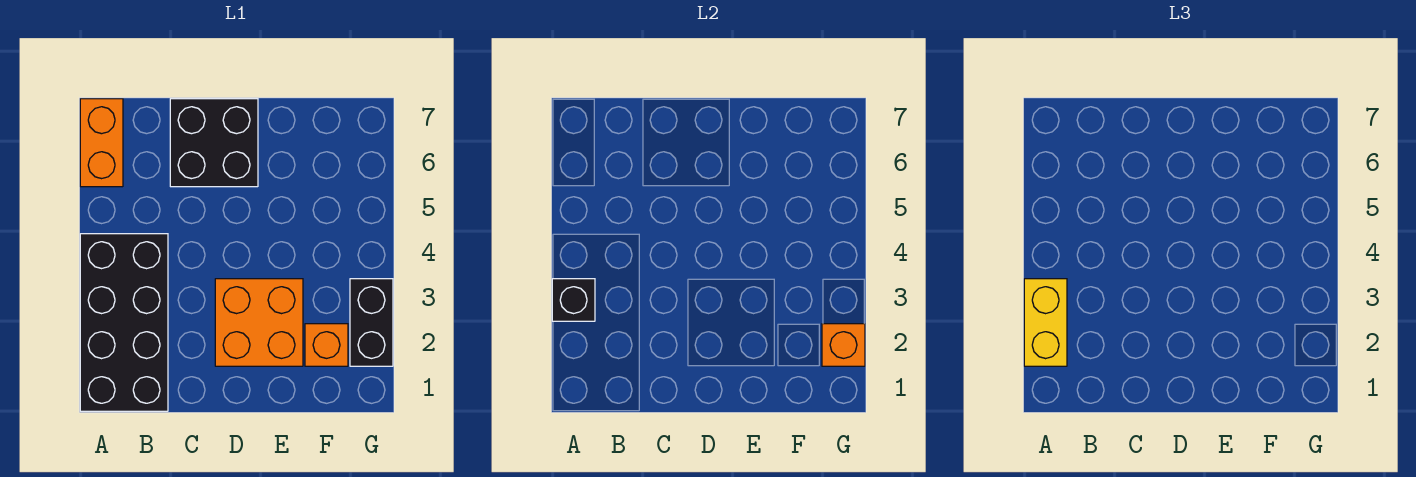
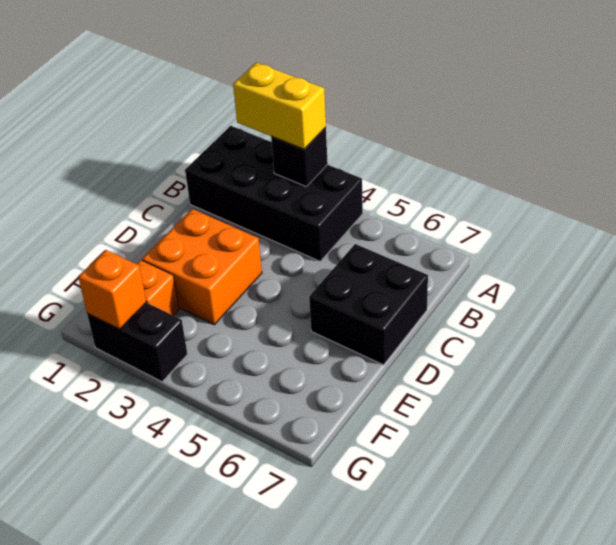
orange brick A6:A7 level 1 -> none

